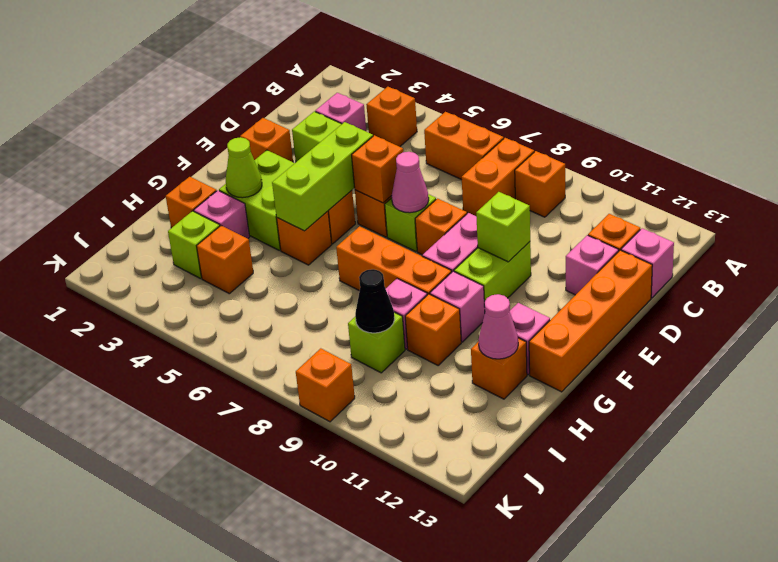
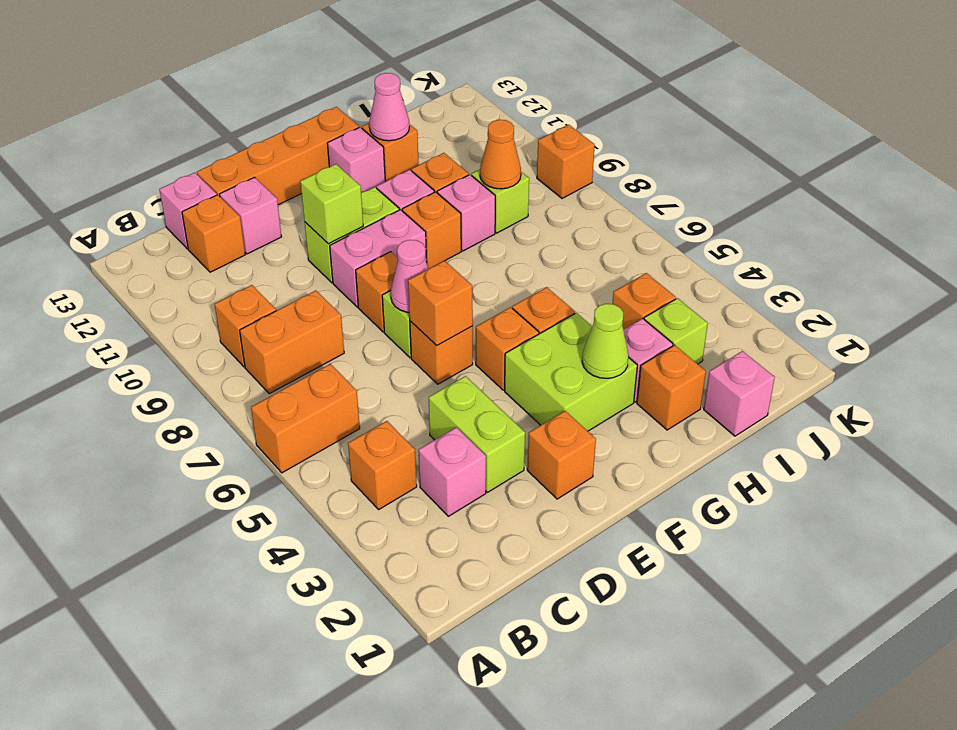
orange brick B6:B7 level 1 -> orange brick A6:B6 level 1
lime brick E5:G5 level 2 -> none
orange brick G7:G9 level 1 -> orange brick G9 level 1
none -> pink brick I1 level 1
black cone I9 level 2 -> orange cone I9 level 2

